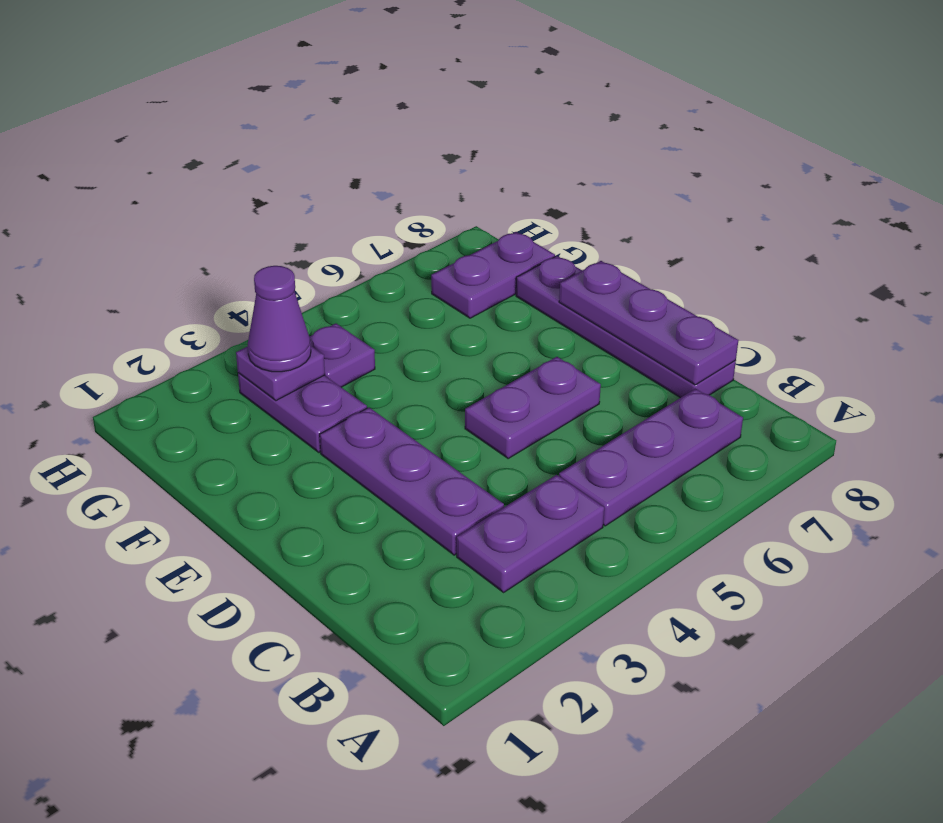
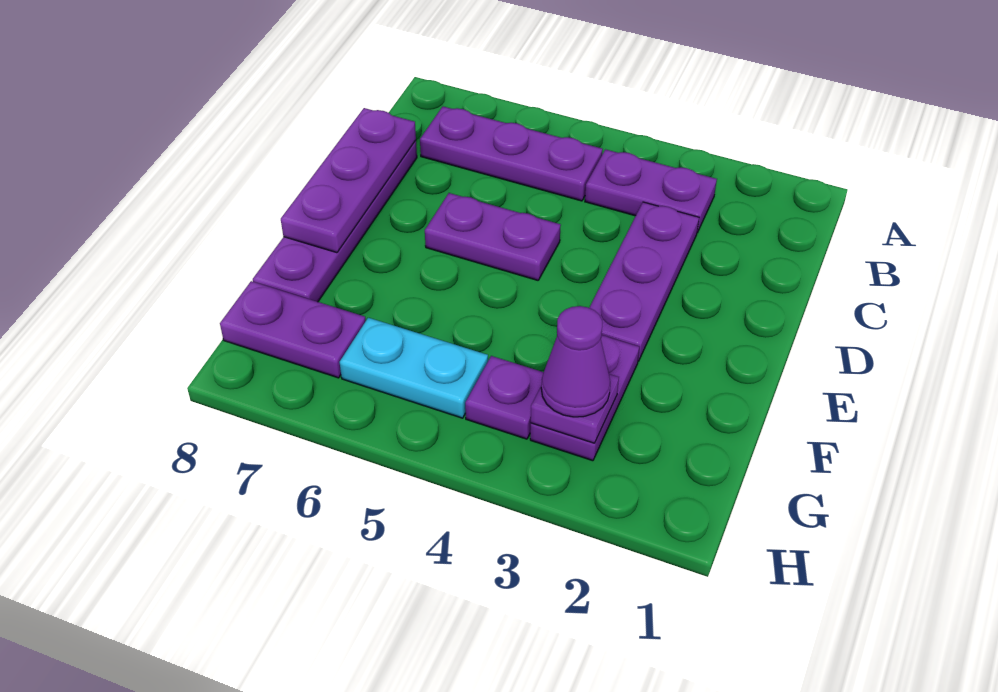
none -> cyan plate G5:G6 level 1

